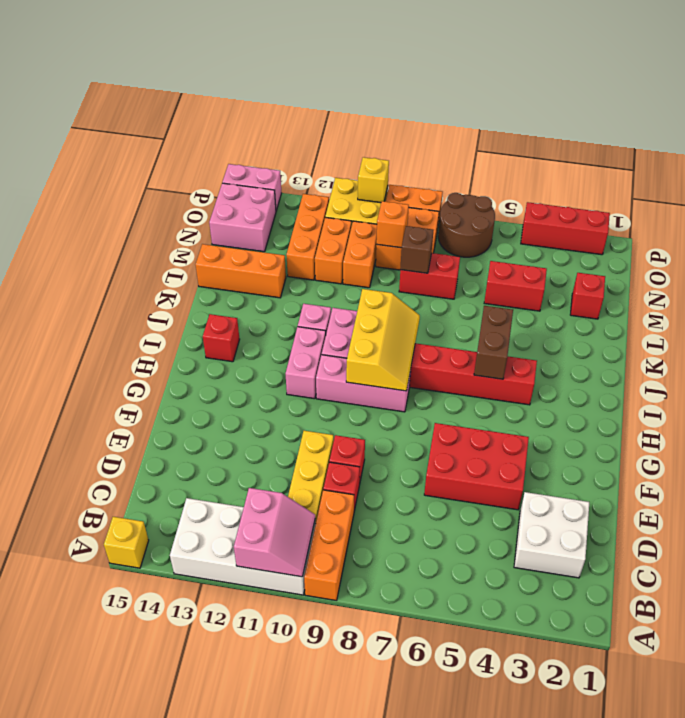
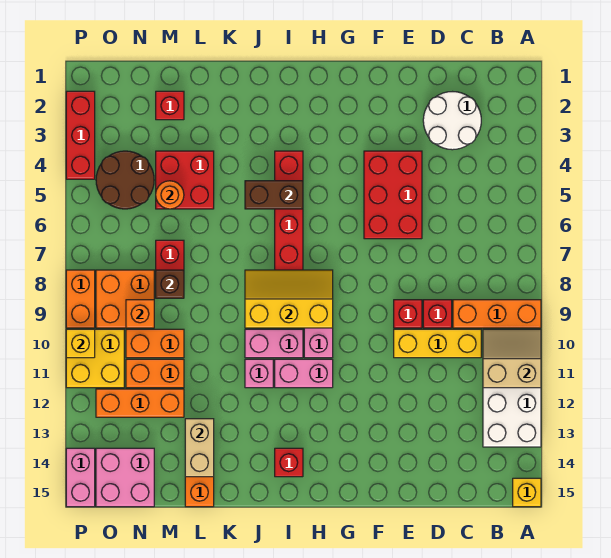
pink slope A10:B11 level 2 top 11 -> tan slope A10:B11 level 2 top 11
white brick C2:D3 level 1 -> white round brick C2:D3 level 1
none -> tan brick L13:L14 level 2
red brick M4:M5 level 1 -> red brick L4:M5 level 1
none -> orange round brick M5 level 2
brown round brick O6:P7 level 1 -> brown round brick N4:O5 level 1

